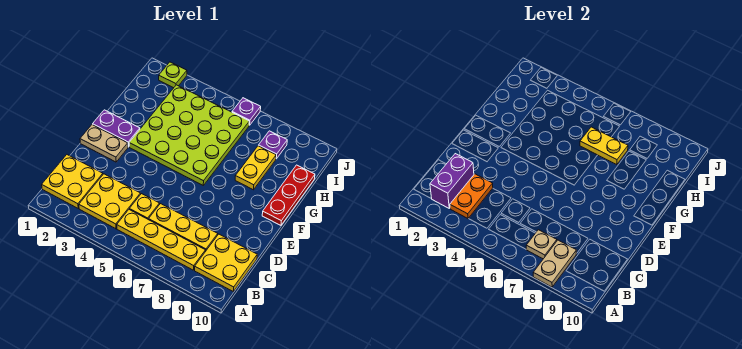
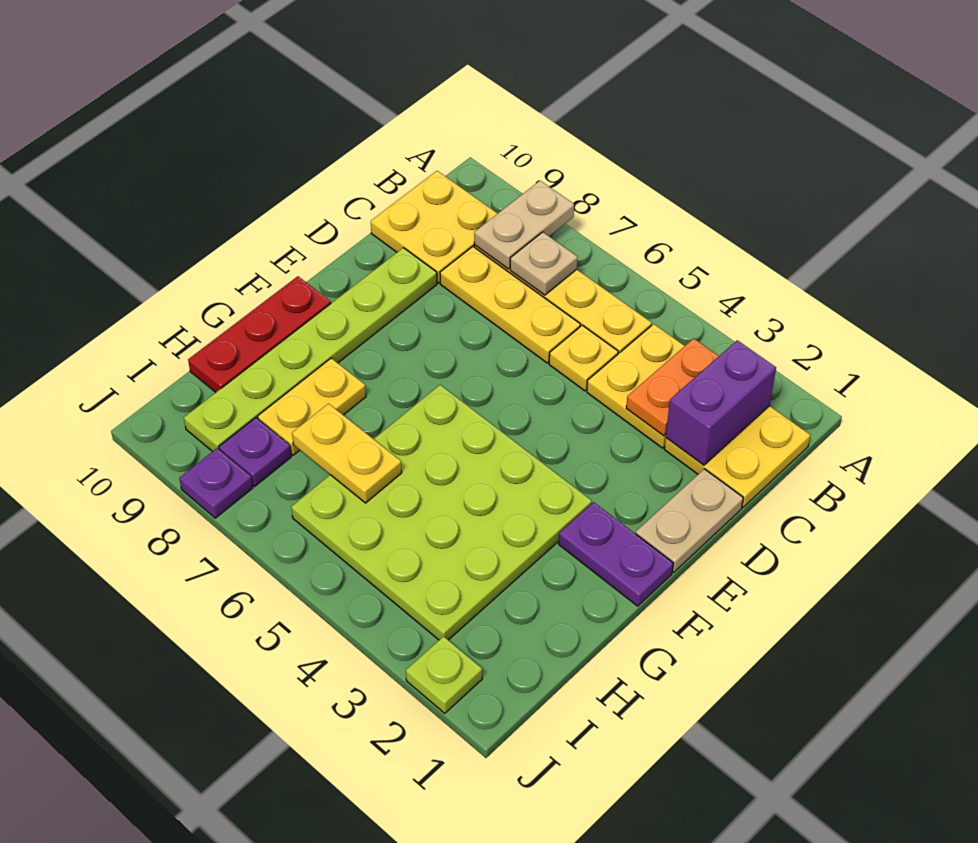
none -> lime plate D9:I9 level 1
tan plate E1:E2 level 1 -> tan plate D1:E1 level 1
purple plate J6 level 1 -> purple plate J8 level 1

